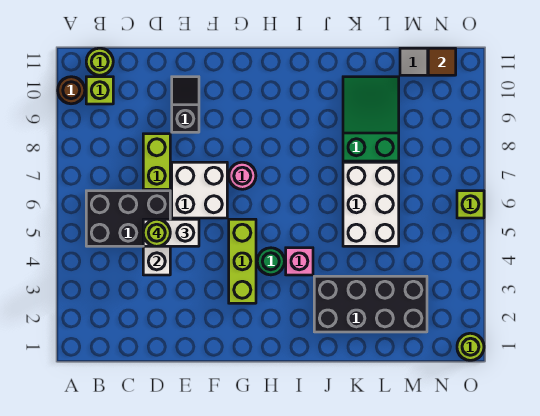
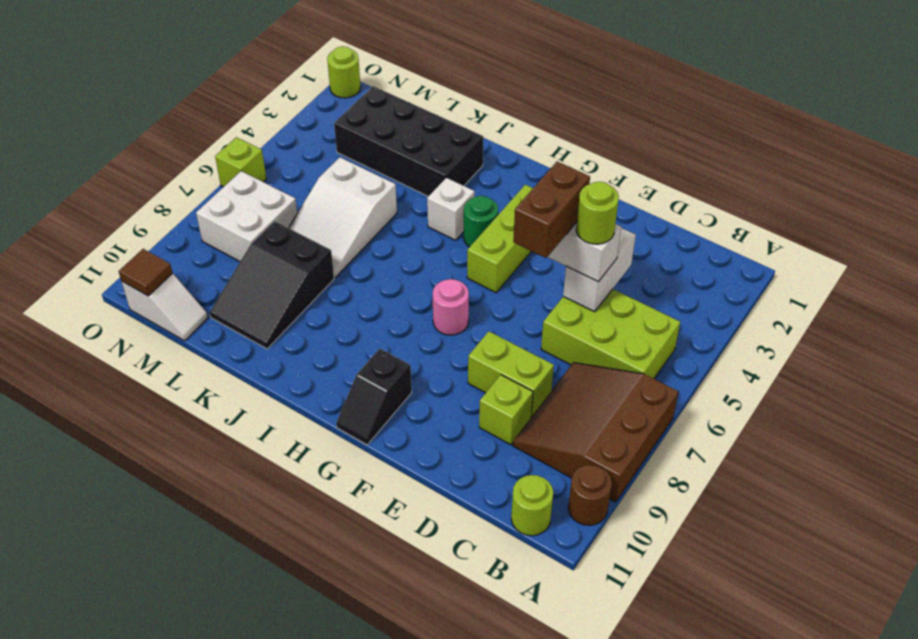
none -> brown slope A7:C9 level 1 top A
black brick B5:D6 level 1 -> lime brick B5:D6 level 1
lime brick B10 level 1 -> lime brick D9 level 1
lime brick D7:D8 level 1 -> lime brick D8:E8 level 1
none -> brown brick E5:E6 level 4
white brick E6:F7 level 1 -> white brick M7:N8 level 1
black slope E9:E10 level 1 top 9 -> black slope G10:G11 level 1 top 10
pink brick I4 level 1 -> white brick I4 level 1
white brick K5:L7 level 1 -> white slope K5:L7 level 1 top 5
green slope K8:L10 level 1 top 8 -> black slope K8:L10 level 1 top 8

